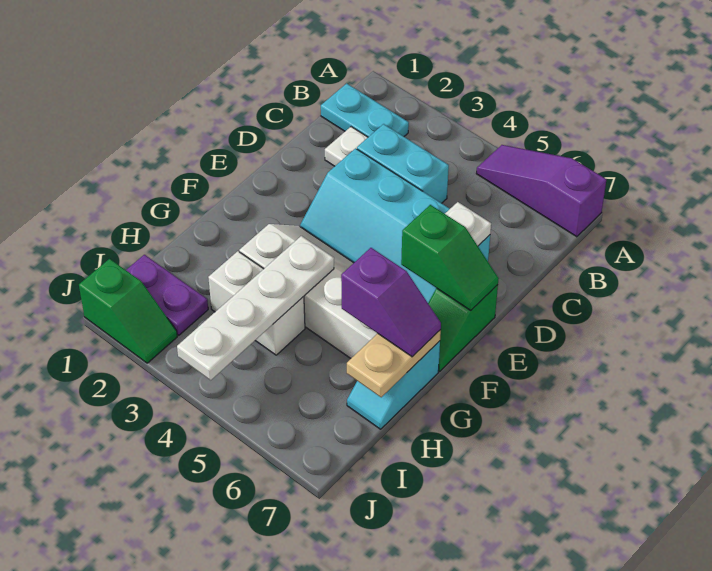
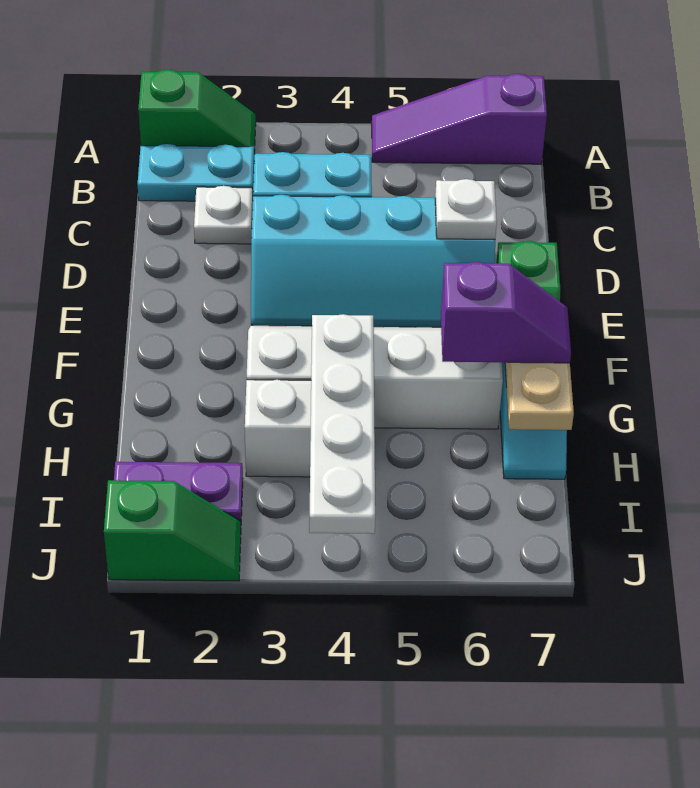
green slope E6:E7 level 2 top 6 -> green slope A1:A2 level 1 top 1

